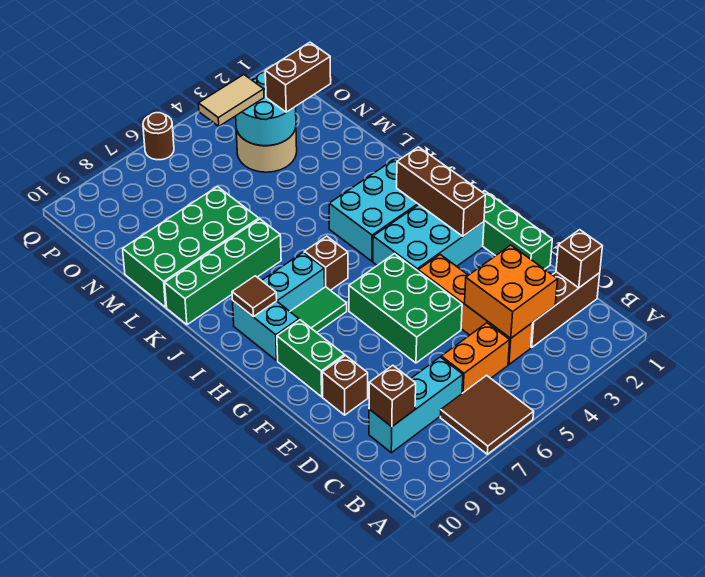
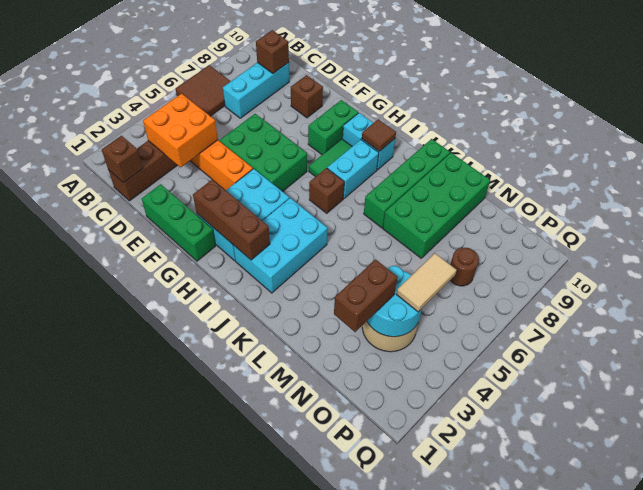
orange brick C5:C6 level 1 -> none
green brick F9:G9 level 1 -> green brick G8:G9 level 1
brown round brick Q6 level 1 -> brown round brick O7 level 1

